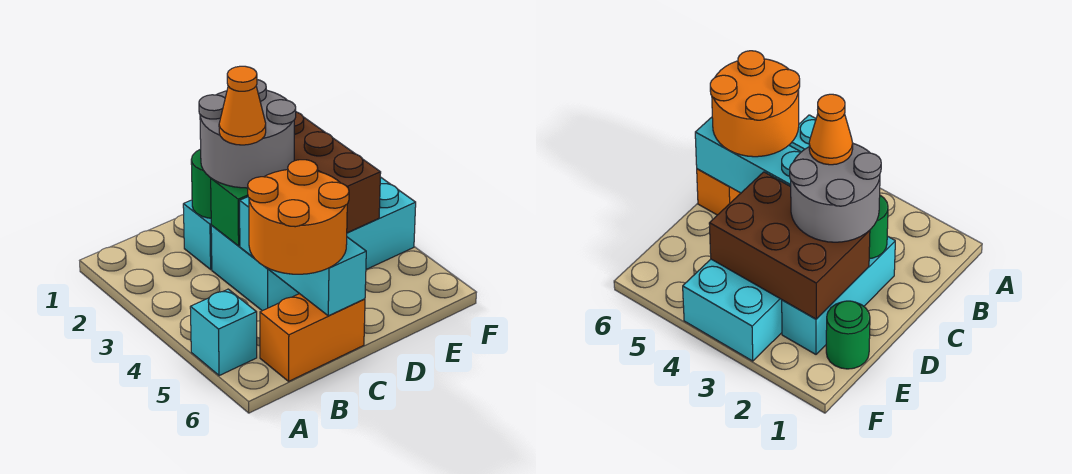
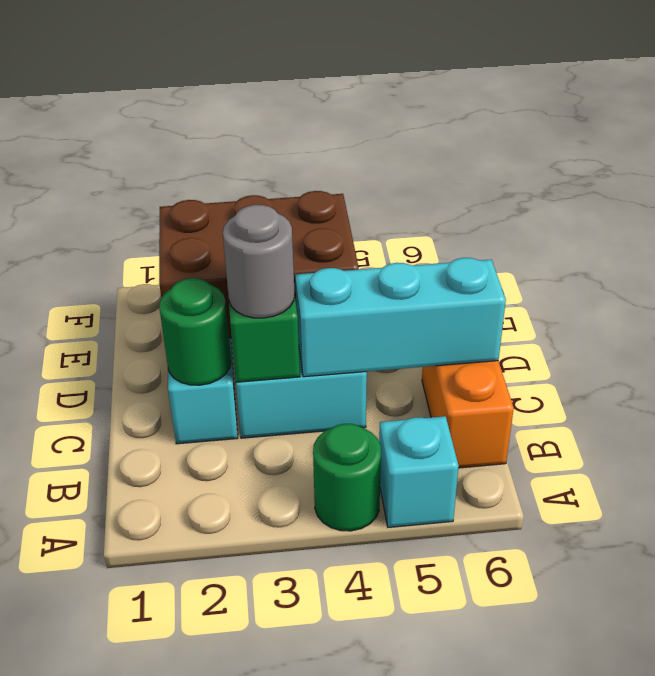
orange round brick B5:C6 level 3 -> none
grey round brick C2:D3 level 3 -> grey round brick C3 level 3
orange cone C3 level 4 -> none
green round brick E1 level 1 -> green round brick A4 level 1

